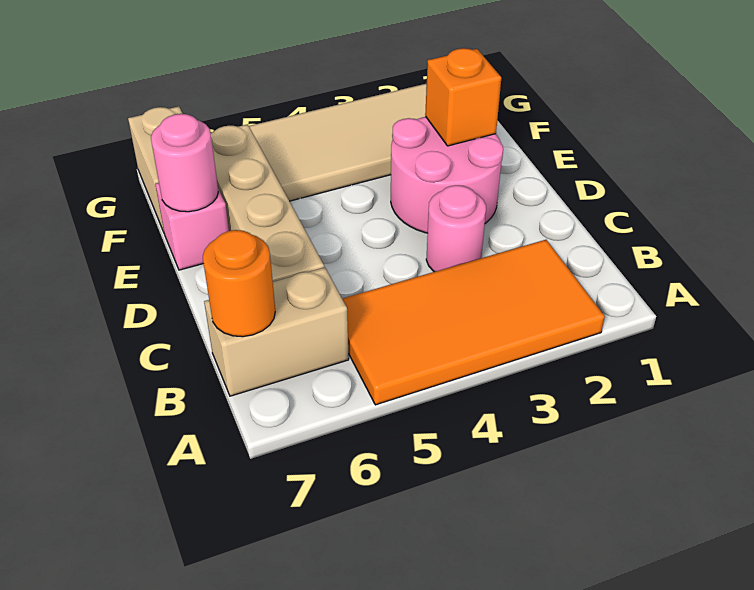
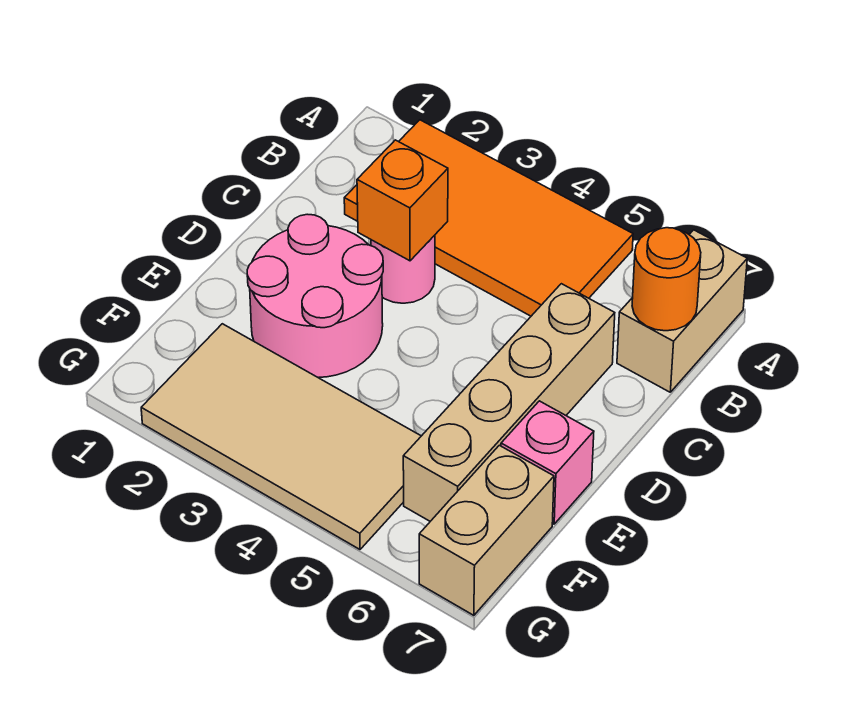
tan brick B6:B7 level 1 -> tan brick A7:B7 level 1
orange brick E2 level 2 -> orange brick C3 level 2
pink round brick E7 level 2 -> none

